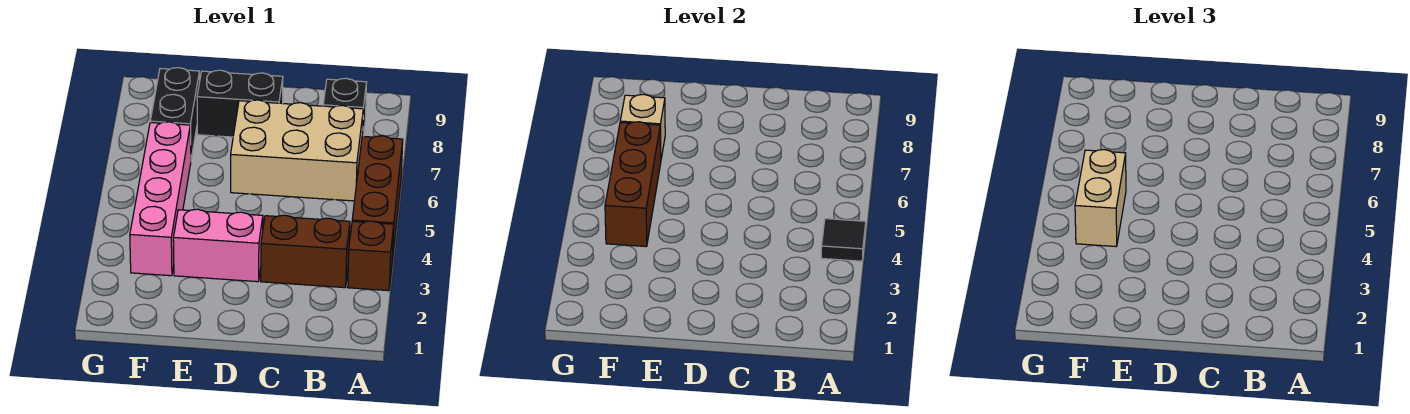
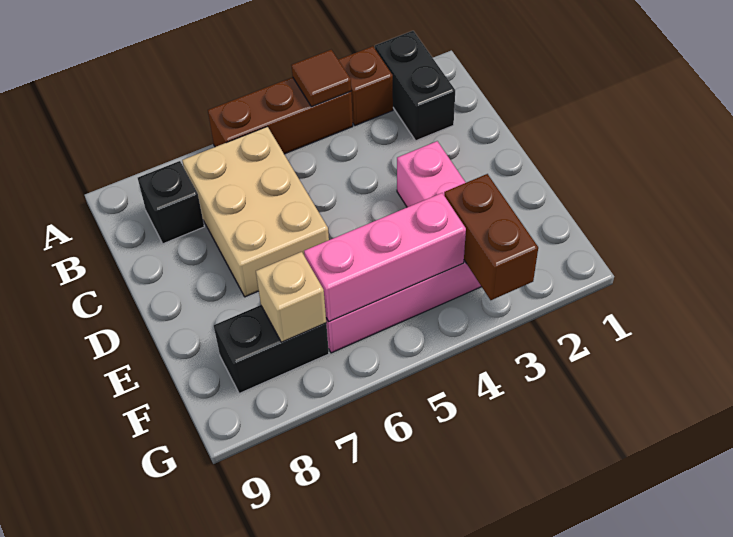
black tile A4 level 2 -> brown tile A4 level 2
brown brick B3:C3 level 1 -> brown brick F3:G3 level 2
black brick D8:E8 level 1 -> black brick A2:B2 level 1
brown brick F4:F6 level 2 -> pink brick F4:F6 level 2
tan brick F4:F5 level 3 -> none

